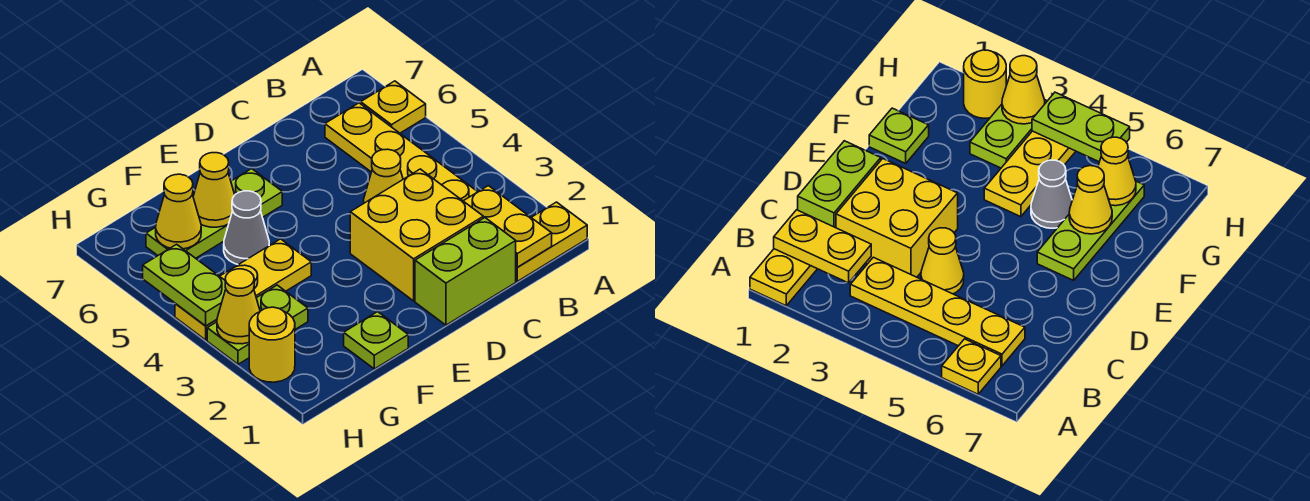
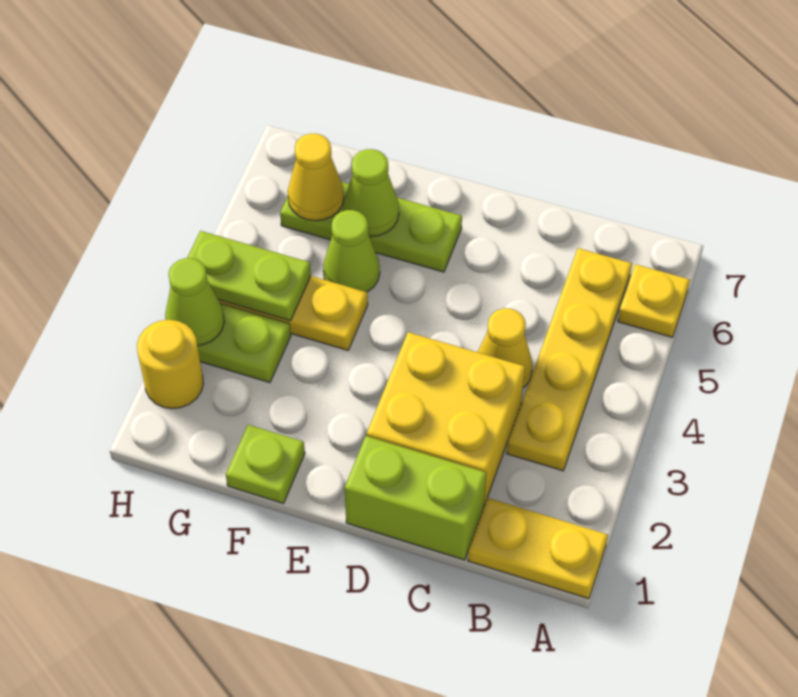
yellow plate B1:B2 level 2 -> none
grey cone F5 level 1 -> lime cone F5 level 1
yellow cone F6 level 2 -> lime cone F6 level 2
yellow cone H3 level 2 -> lime cone H3 level 2
lime plate H4:H5 level 2 -> lime plate G4:H4 level 2

